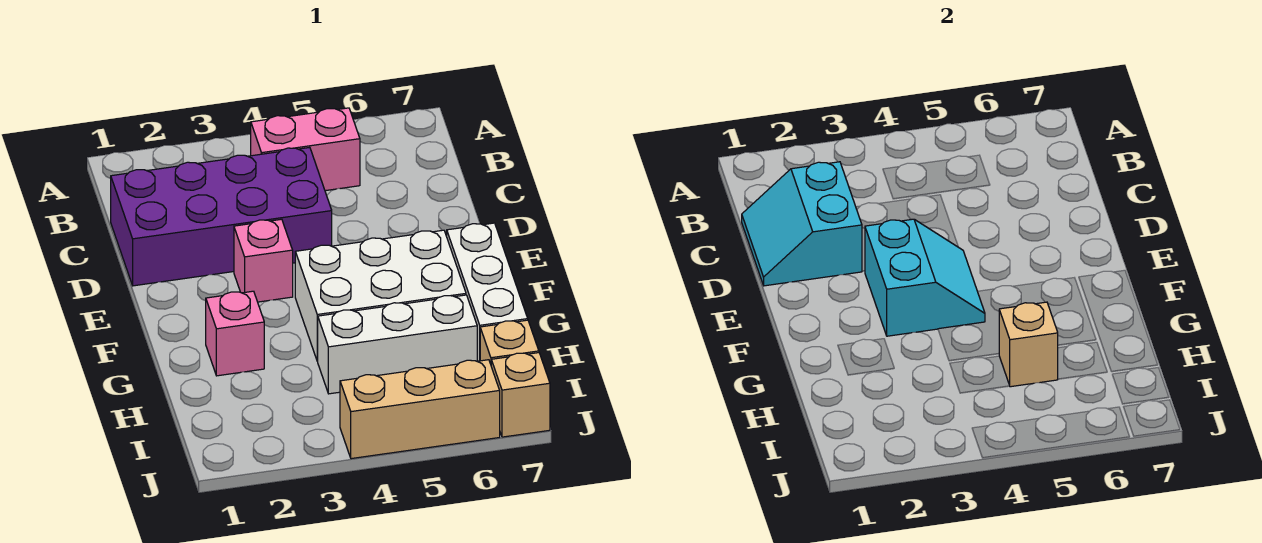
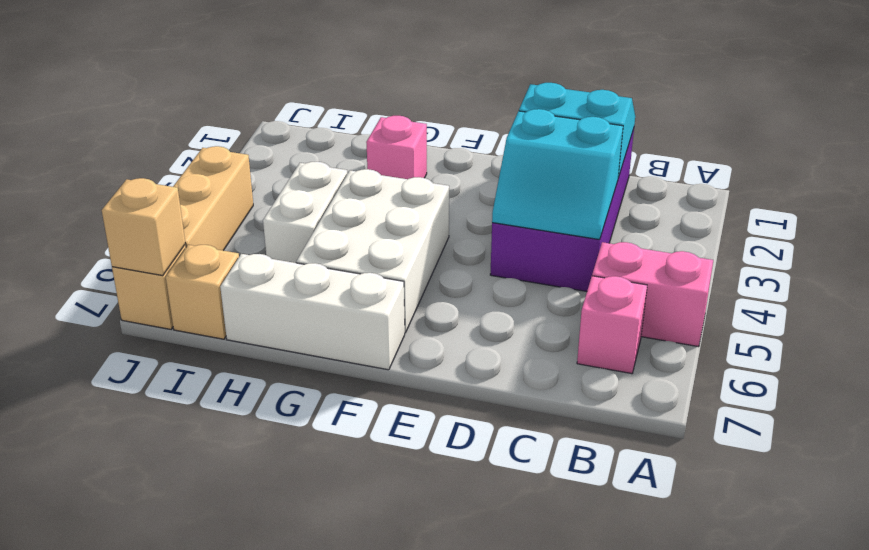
pink brick B4:B5 level 1 -> pink brick A5:B5 level 1
pink brick E3 level 1 -> pink brick B6 level 1
cyan slope E3:F4 level 2 top 3 -> cyan slope C3:D4 level 2 top 3
white brick H4:H6 level 1 -> white brick H4:H5 level 1
tan brick H5 level 2 -> tan brick J7 level 2

